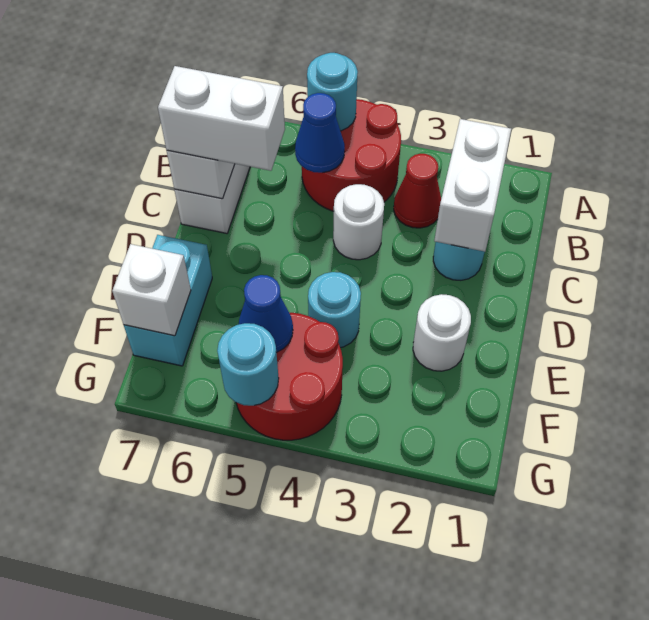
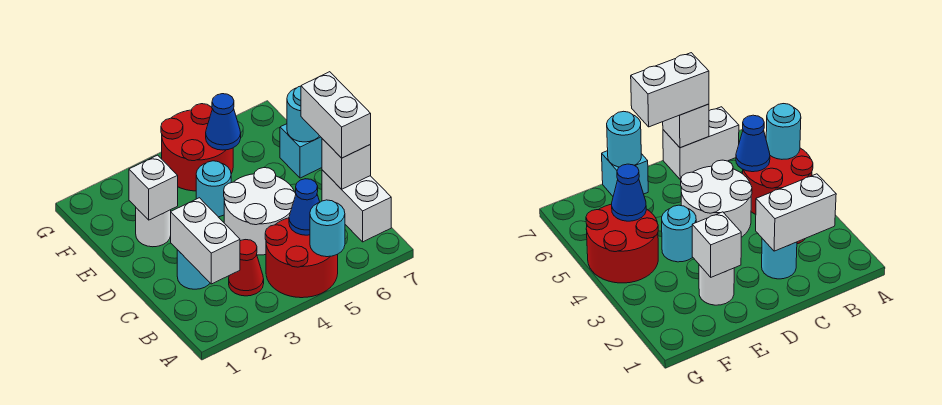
white round brick C4 level 1 -> white round brick C4:D5 level 1
white brick C6:C7 level 3 -> white brick C7:D7 level 3
cyan brick E7:F7 level 1 -> cyan brick E7 level 1
white brick F7 level 2 -> white brick E2 level 2
cyan round brick G5 level 2 -> cyan round brick E7 level 2

